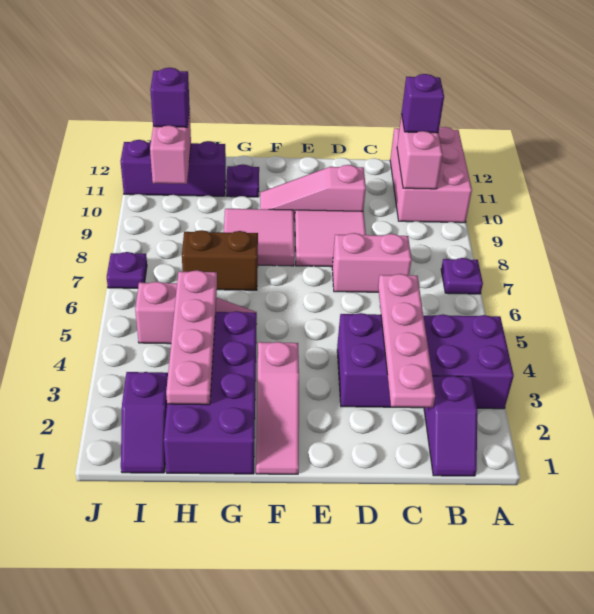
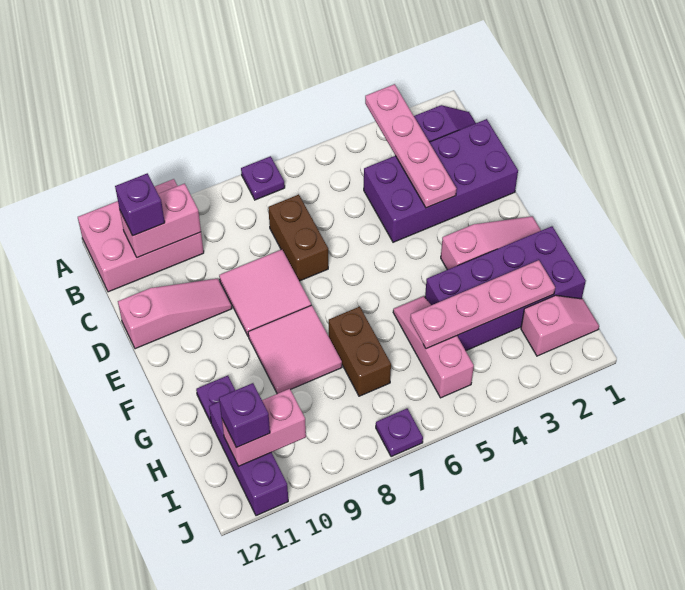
purple brick A3:D4 level 1 -> purple brick C1:D4 level 1
pink plate C2:C5 level 2 -> pink plate A3:D3 level 2
pink brick C7:D7 level 1 -> brown brick C7:D7 level 1
pink slope D10:F10 level 1 top D -> pink slope D10:D12 level 1 top 12
purple slope I1:I2 level 1 top 2 -> pink slope I1:I2 level 1 top 2

